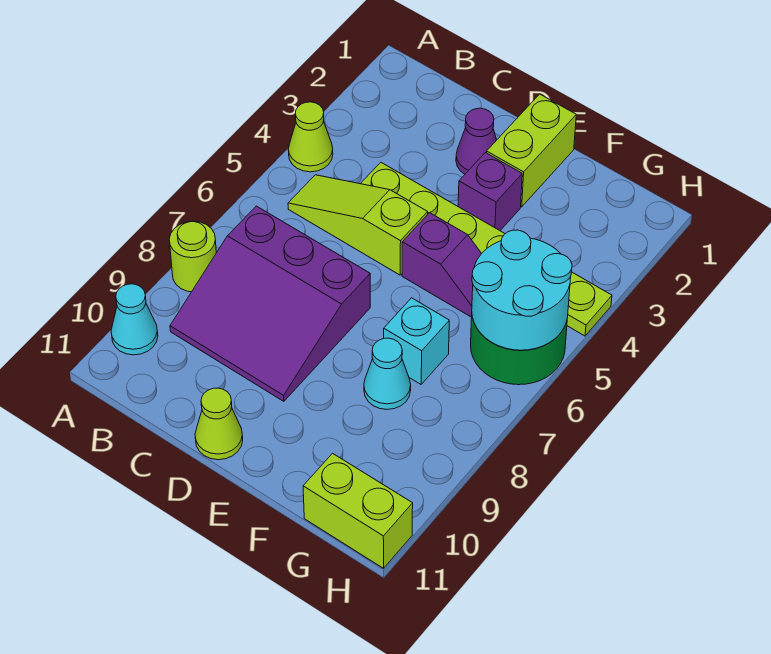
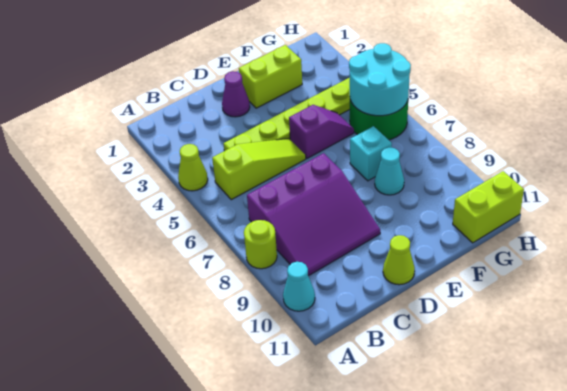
lime slope B5:D5 level 1 top D -> lime slope B5:D5 level 1 top B
lime brick E1:E2 level 1 -> lime brick E2:F2 level 1
purple brick E3 level 1 -> none

